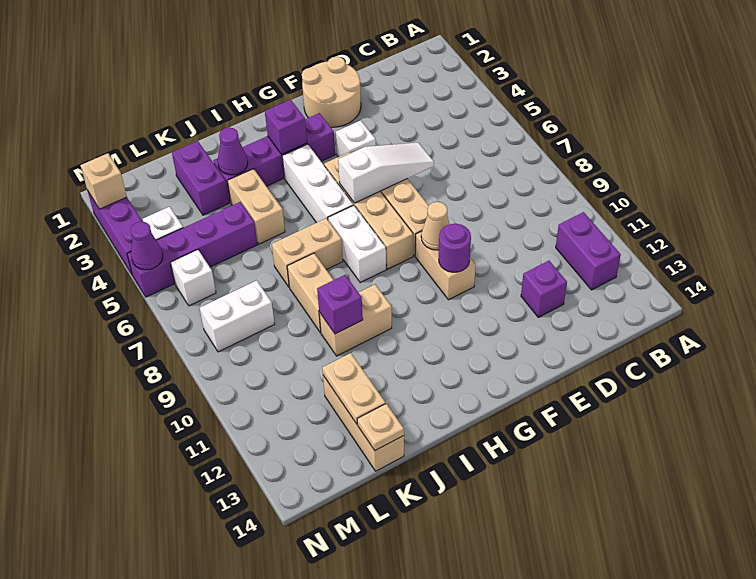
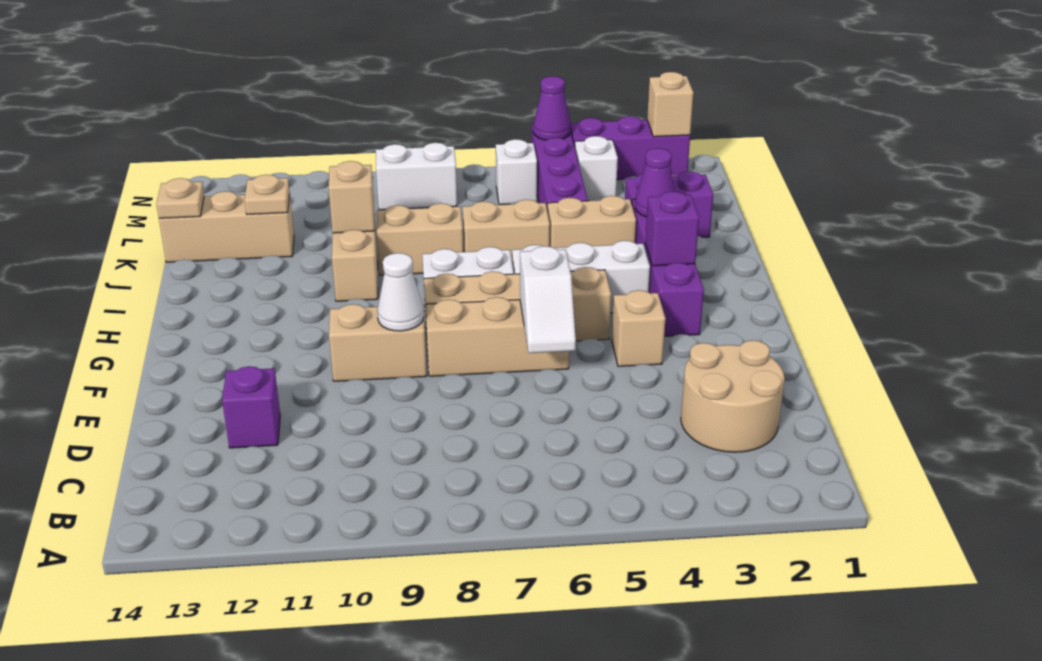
purple brick B11:B12 level 1 -> none
tan round brick E1:F2 level 1 -> tan round brick C2:D3 level 1
white slope E6:G6 level 2 top G -> white slope E6:F6 level 2 top F
white brick F4 level 1 -> tan brick F4 level 1
tan cone F9 level 2 -> white cone F9 level 2
purple round brick F10 level 2 -> none
tan brick I7:J7 level 1 -> tan brick J6:J7 level 1
purple brick J10 level 2 -> tan brick J10 level 2
tan plate K12:K13 level 2 -> tan plate K12 level 2
white brick L8:M8 level 1 -> white brick M8:M9 level 1

